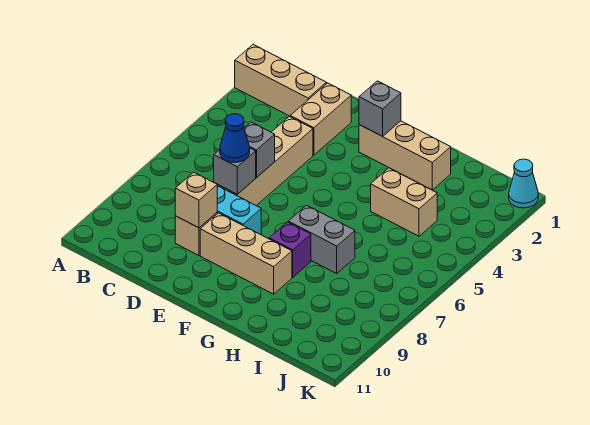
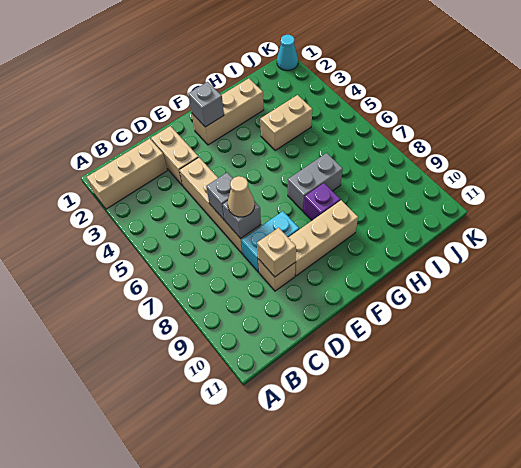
blue cone D7 level 3 -> tan cone D7 level 3

